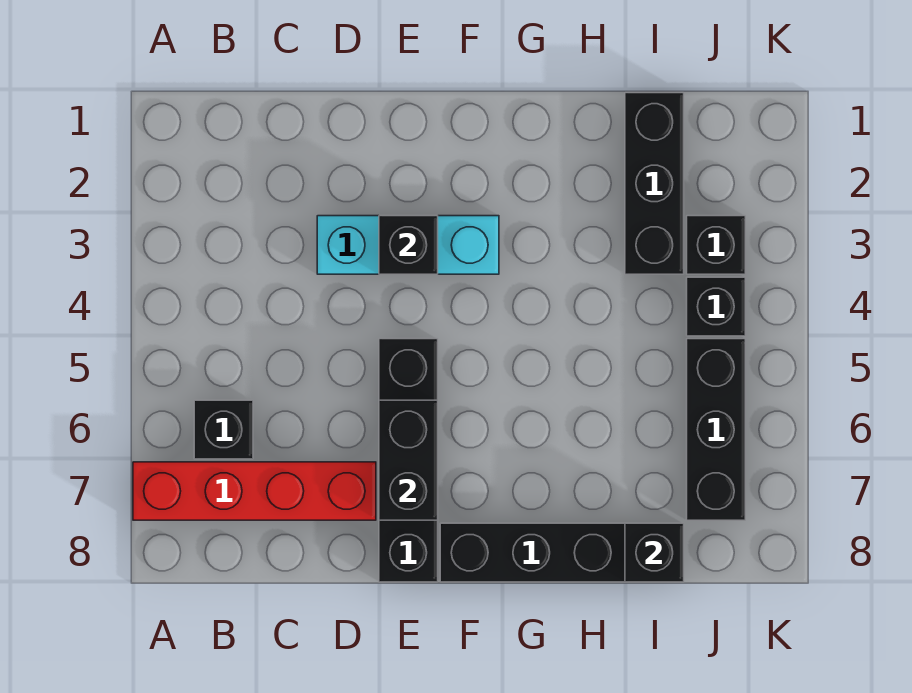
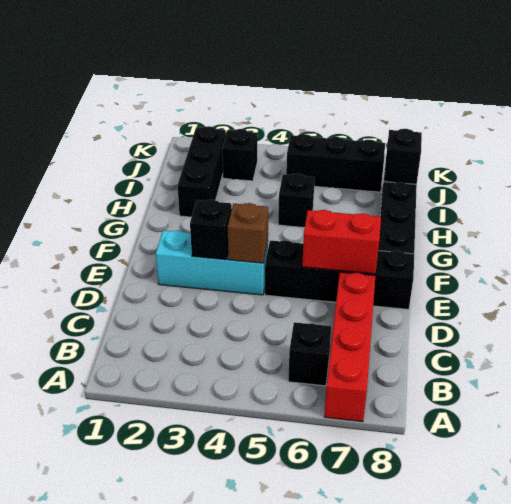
cyan brick D3:F3 level 1 -> cyan brick E2:E4 level 1
none -> brown brick E4 level 2
black brick E6:E7 level 2 -> red brick E6:E7 level 2
black brick I1:I3 level 1 -> black brick H2:J2 level 1
black brick J4 level 1 -> black brick H5 level 1

